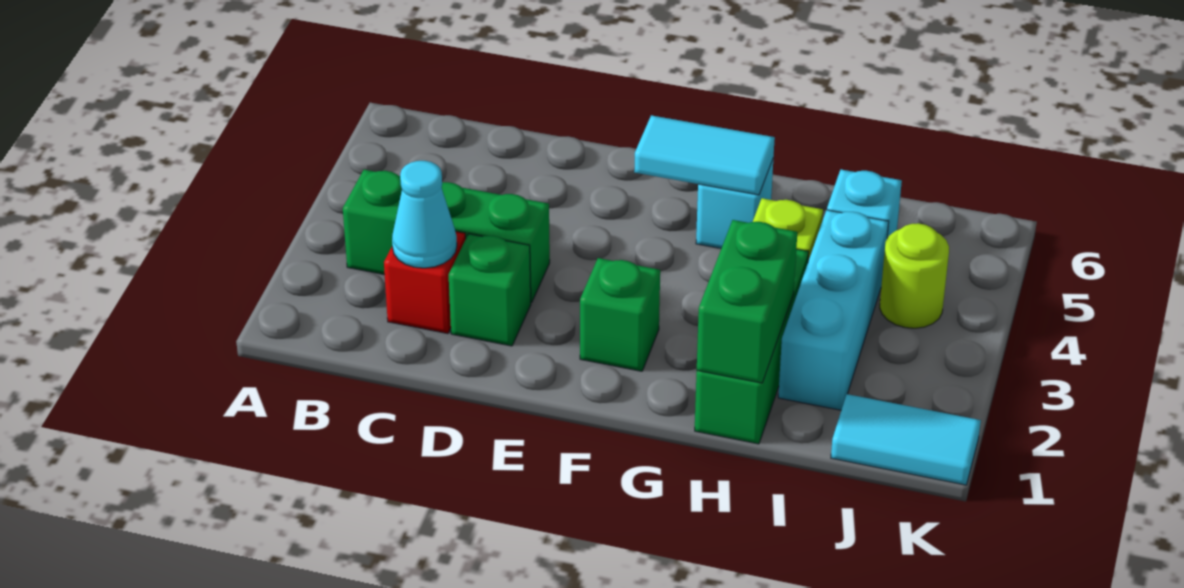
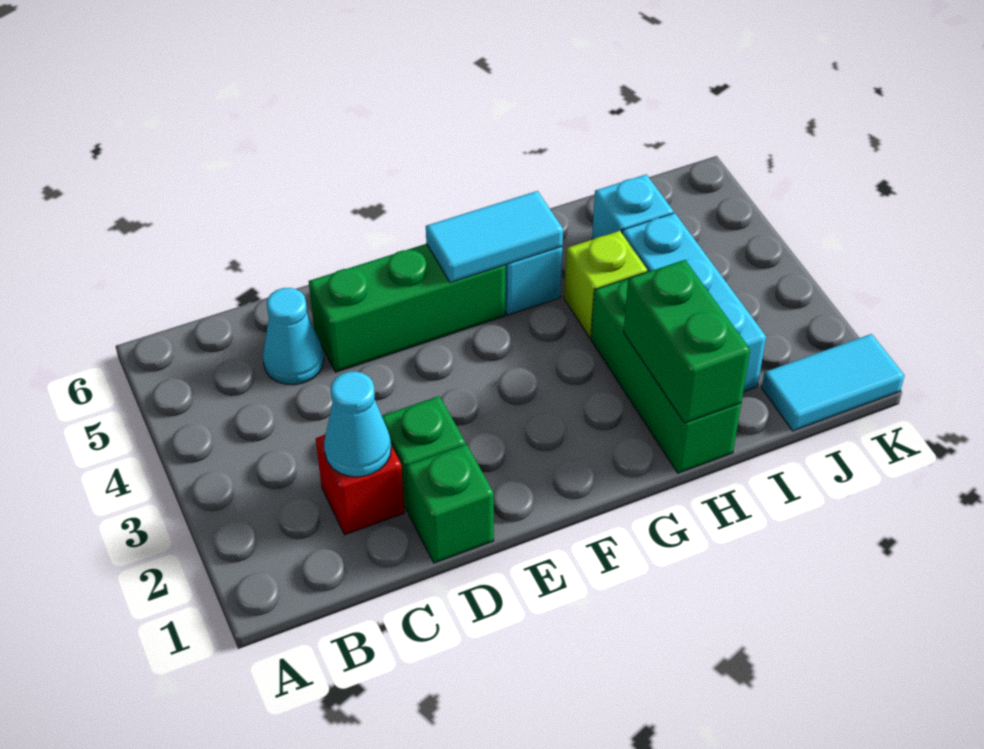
green brick B3:D3 level 1 -> green brick D5:F5 level 1
none -> cyan cone C5 level 1
green brick F2 level 1 -> green brick D1 level 1
lime round brick J4 level 1 -> none

